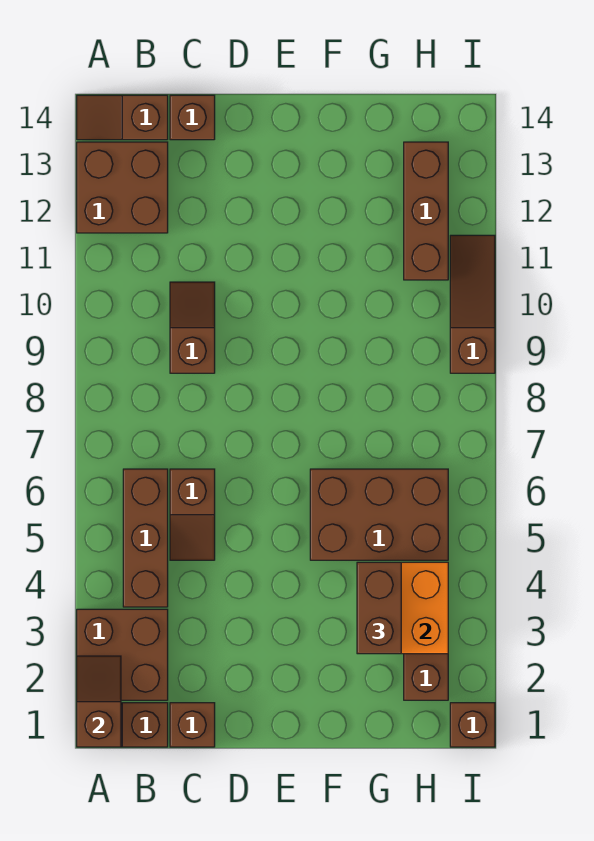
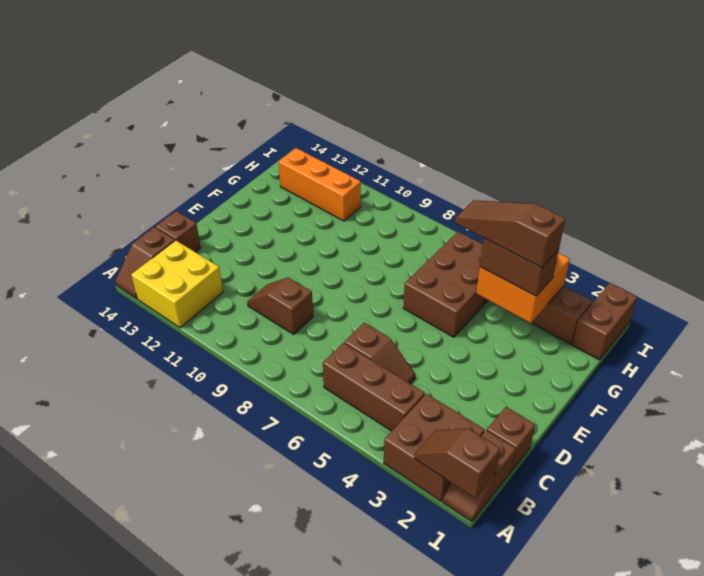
brown brick A12:B13 level 1 -> yellow brick A12:B13 level 1
brown brick H11:H13 level 1 -> orange brick H11:H13 level 1
brown brick I1 level 1 -> brown brick H1:I1 level 1
brown slope I9:I11 level 1 top 9 -> brown slope G3:G5 level 4 top 3

